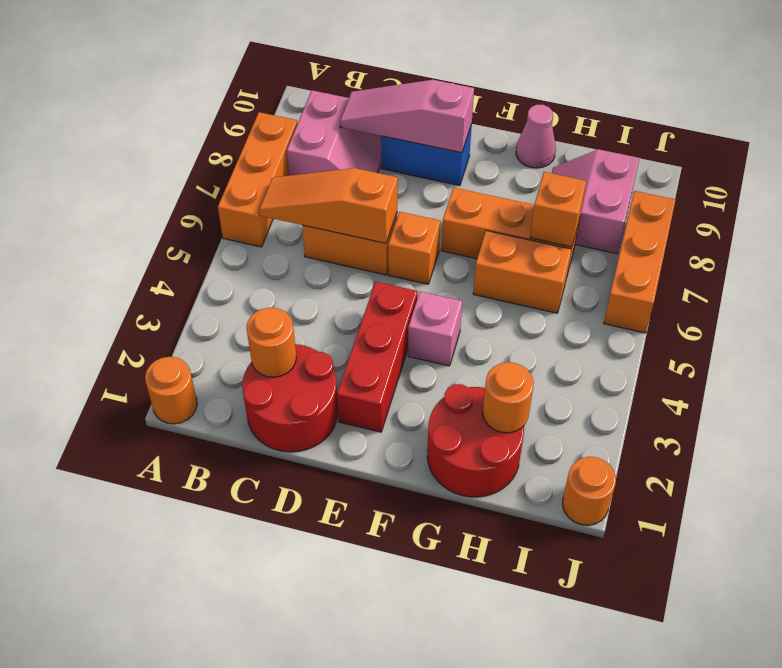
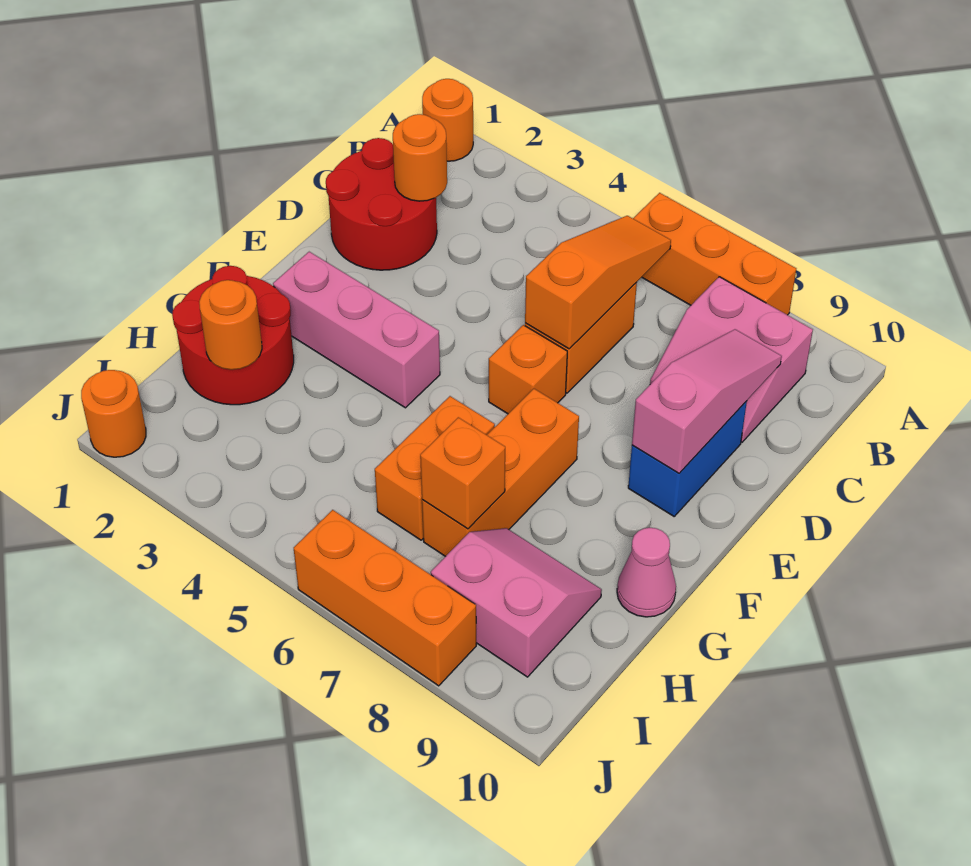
red brick E2:E4 level 1 -> none
pink brick F4 level 1 -> pink brick F2:F4 level 1

